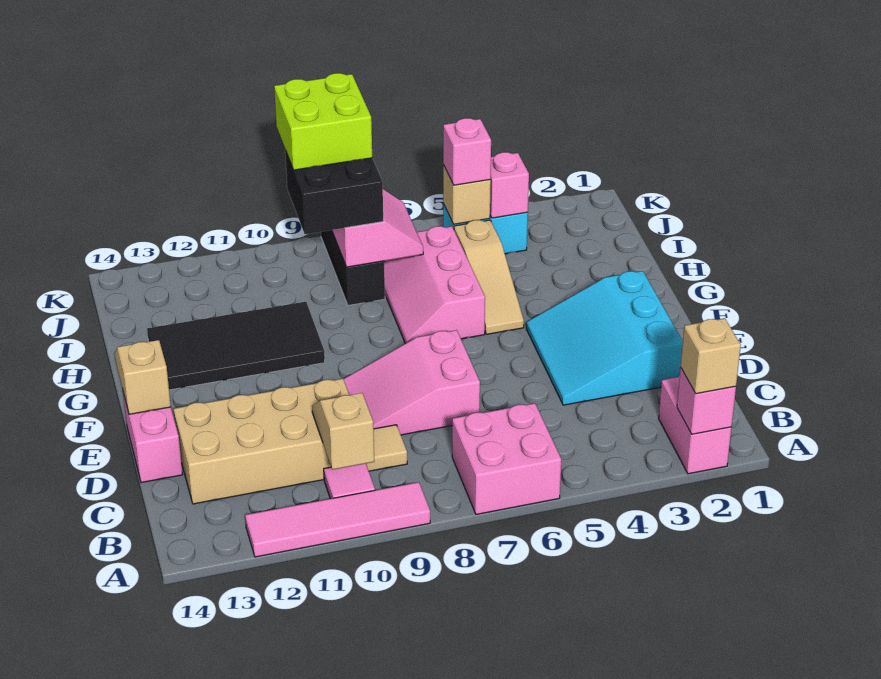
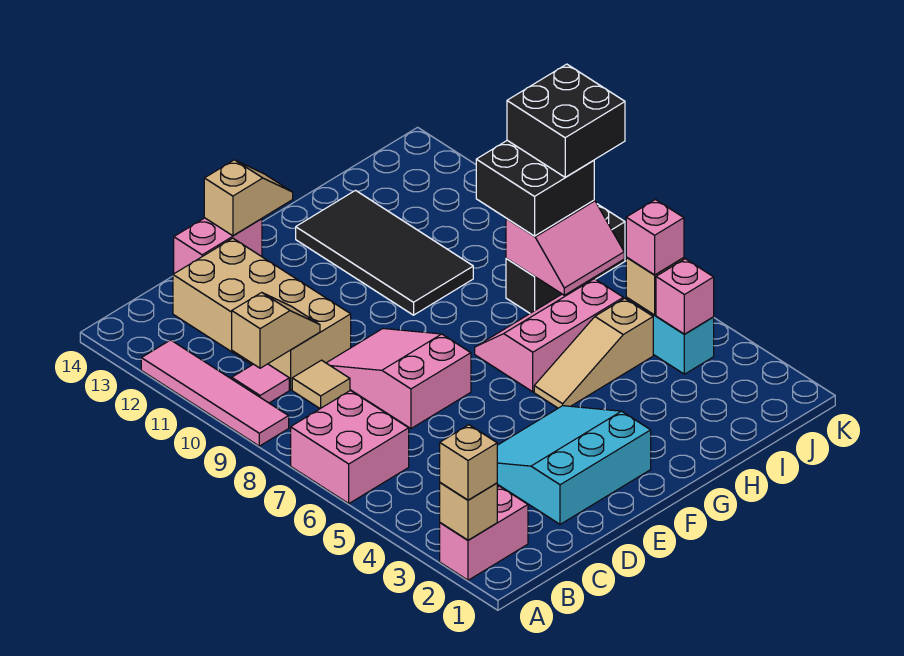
pink brick A2 level 2 -> tan brick A2 level 2
lime brick J8:K9 level 4 -> black brick J8:K9 level 4

